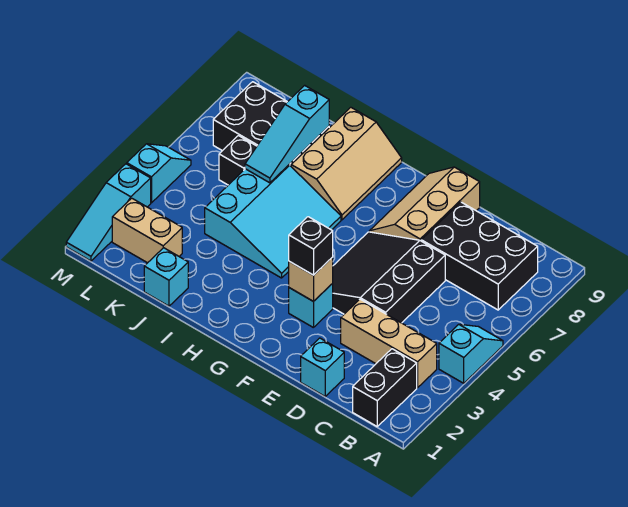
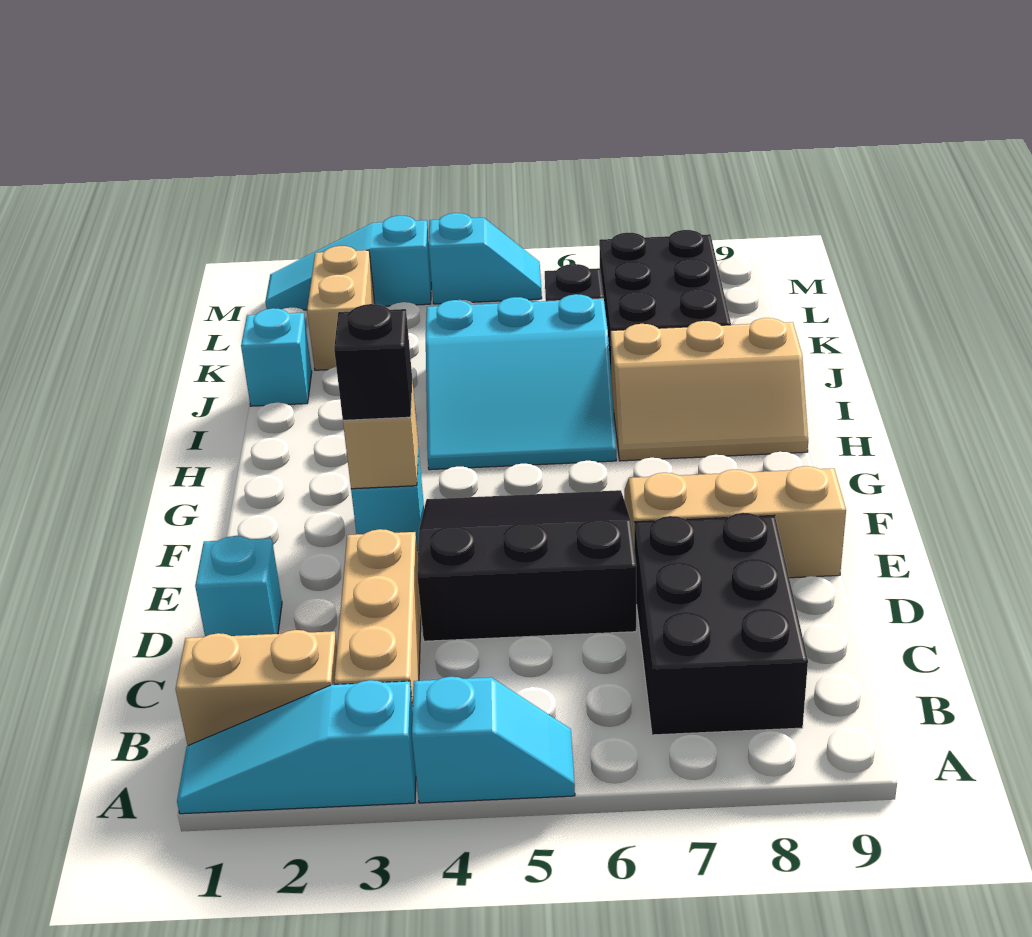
black brick B1:B2 level 1 -> tan brick B1:B2 level 1
cyan slope J6:J8 level 2 top 8 -> cyan slope A1:A3 level 1 top 3

